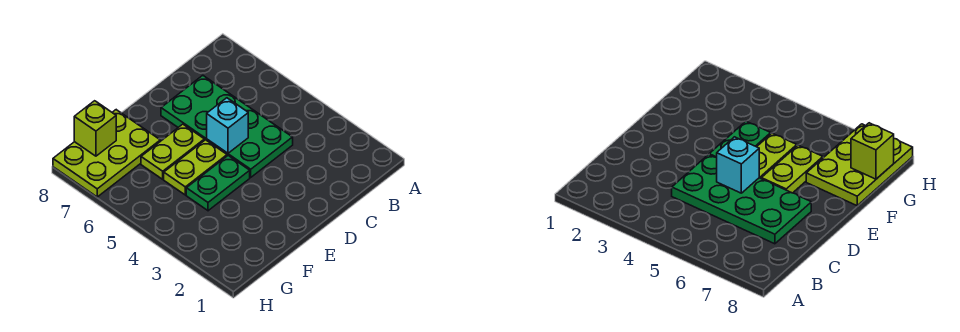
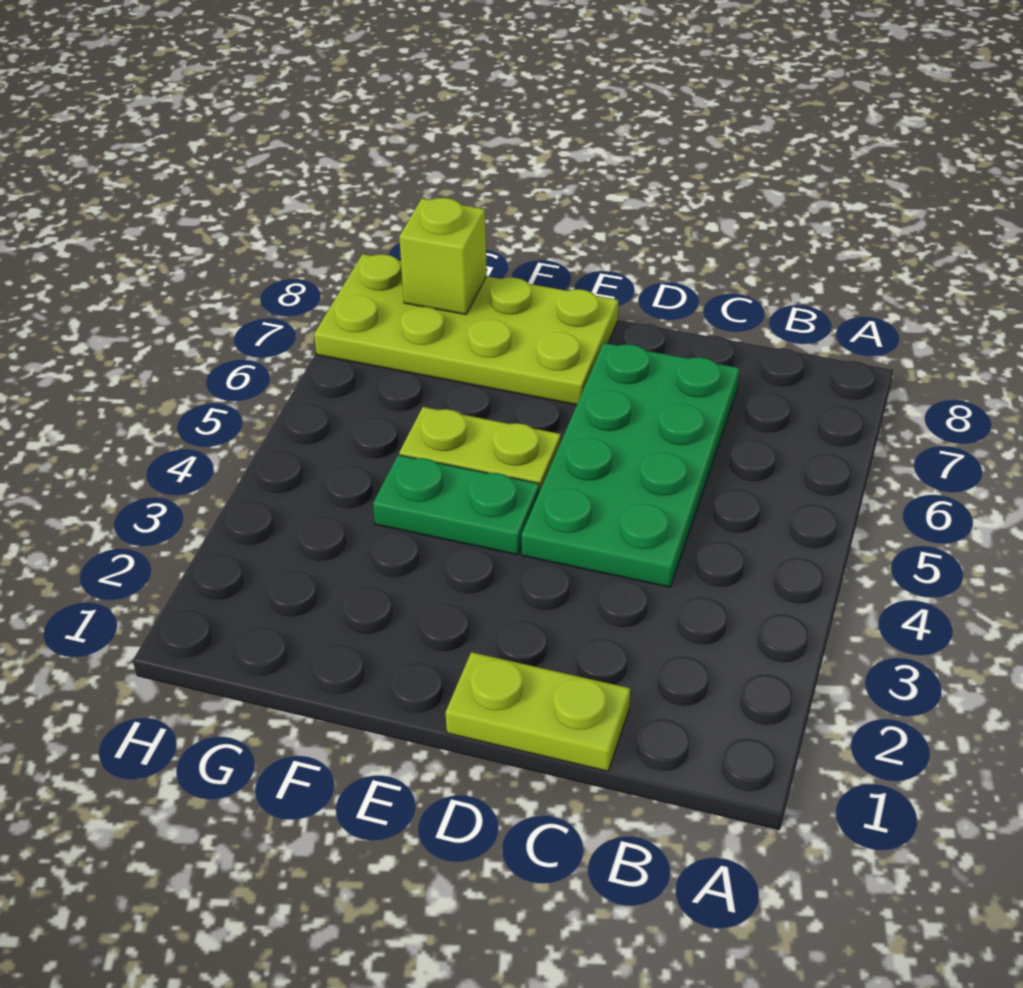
cyan brick D5 level 2 -> none
lime plate E6:F6 level 1 -> lime plate C1:D1 level 1
lime plate F7:H8 level 1 -> lime plate E7:H8 level 1

